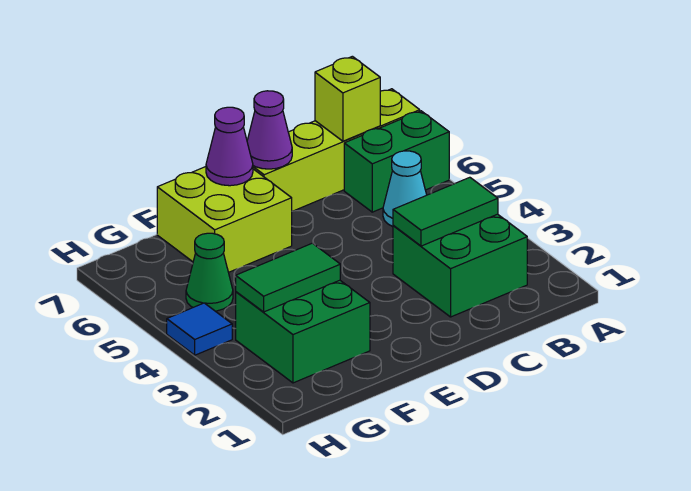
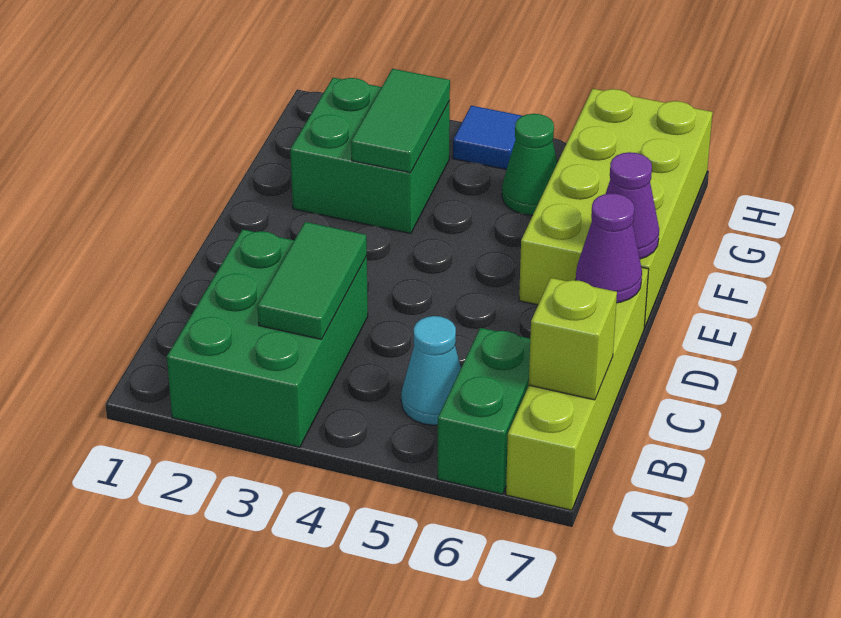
green brick B2:C3 level 1 -> green brick A2:C3 level 1
lime brick E6:F7 level 1 -> lime brick E6:H7 level 1

